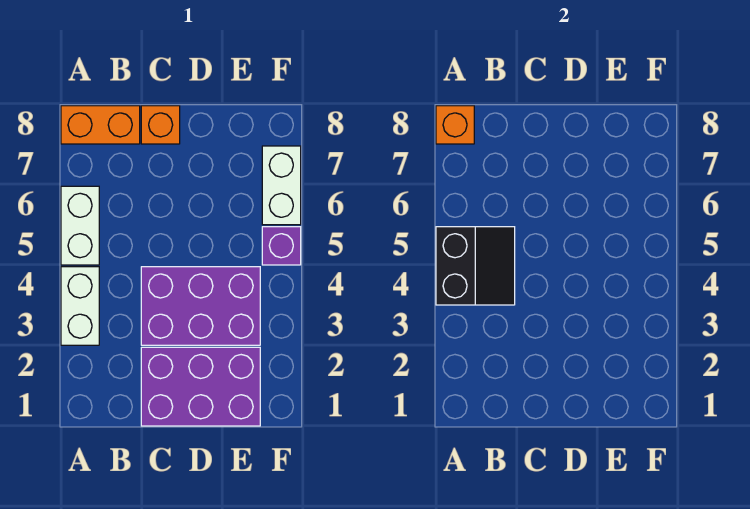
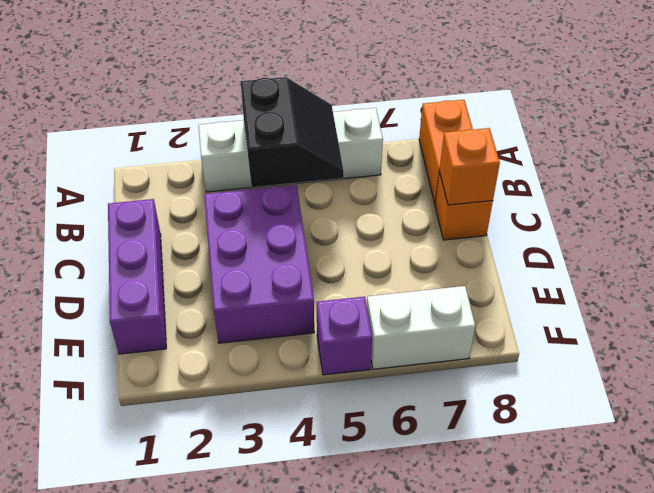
black slope A4:B5 level 2 top A -> black slope A4:B5 level 2 top 4
orange brick A8 level 2 -> orange brick C8 level 2
purple brick C1:E2 level 1 -> purple brick C1:E1 level 1

